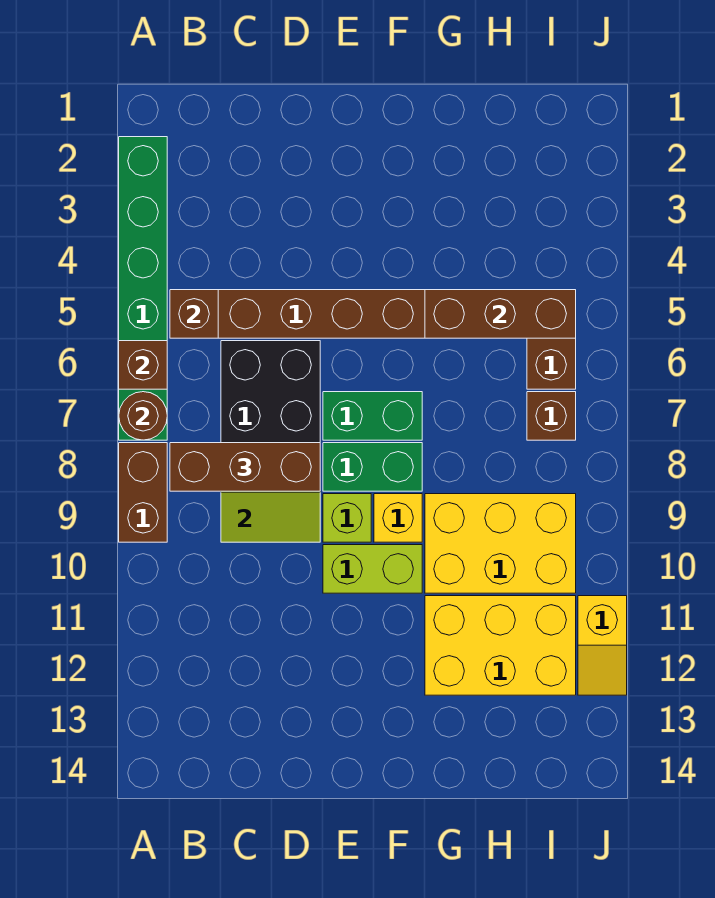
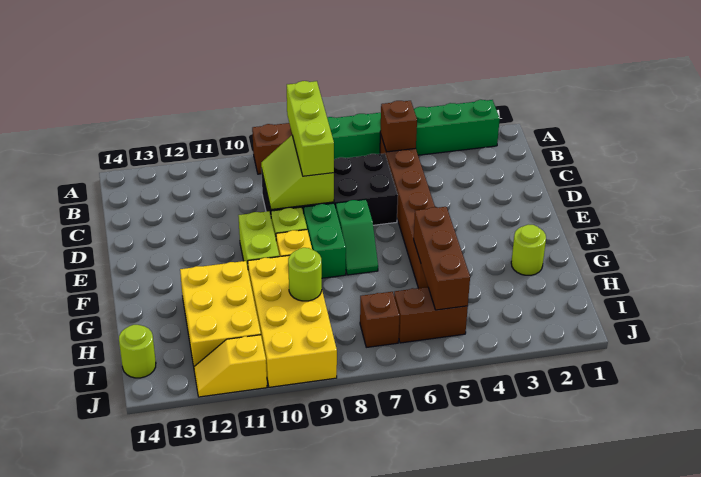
brown brick A6 level 2 -> none
brown round brick A7 level 2 -> none
brown brick B8:D8 level 3 -> lime brick B8:D8 level 3
green brick E7:F7 level 1 -> green slope E7:F7 level 1 top E
none -> lime round brick G2 level 1
yellow brick G9:I10 level 1 -> yellow brick G9:J10 level 1
none -> lime round brick H9 level 2
none -> lime round brick I14 level 1

